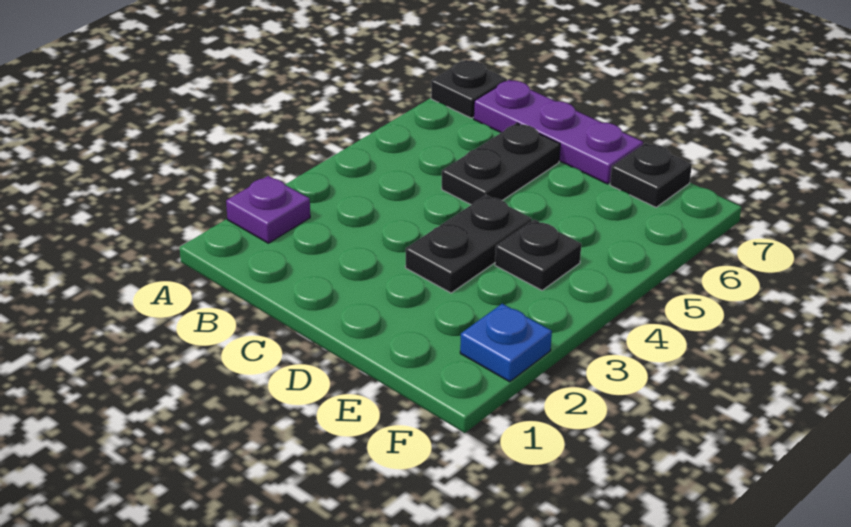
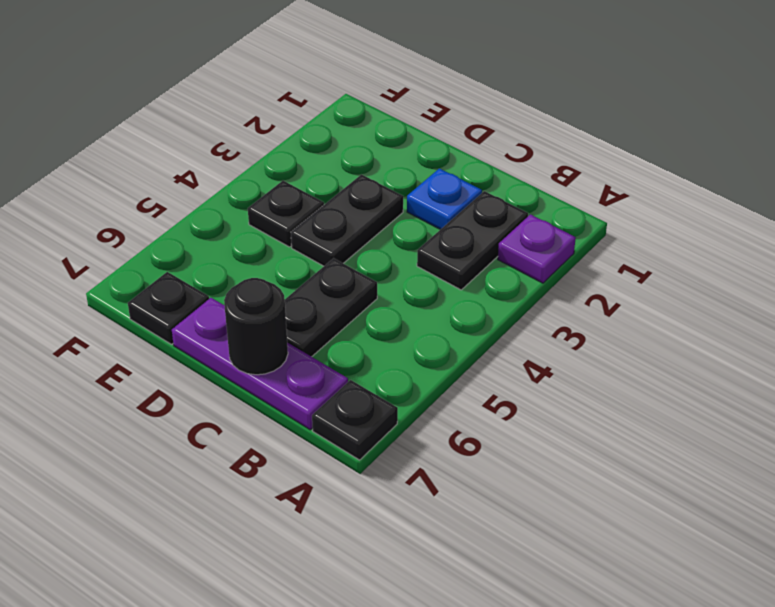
none -> black plate B2:B3 level 1
none -> black round brick C7 level 2
blue plate F2 level 1 -> blue plate C2 level 1

